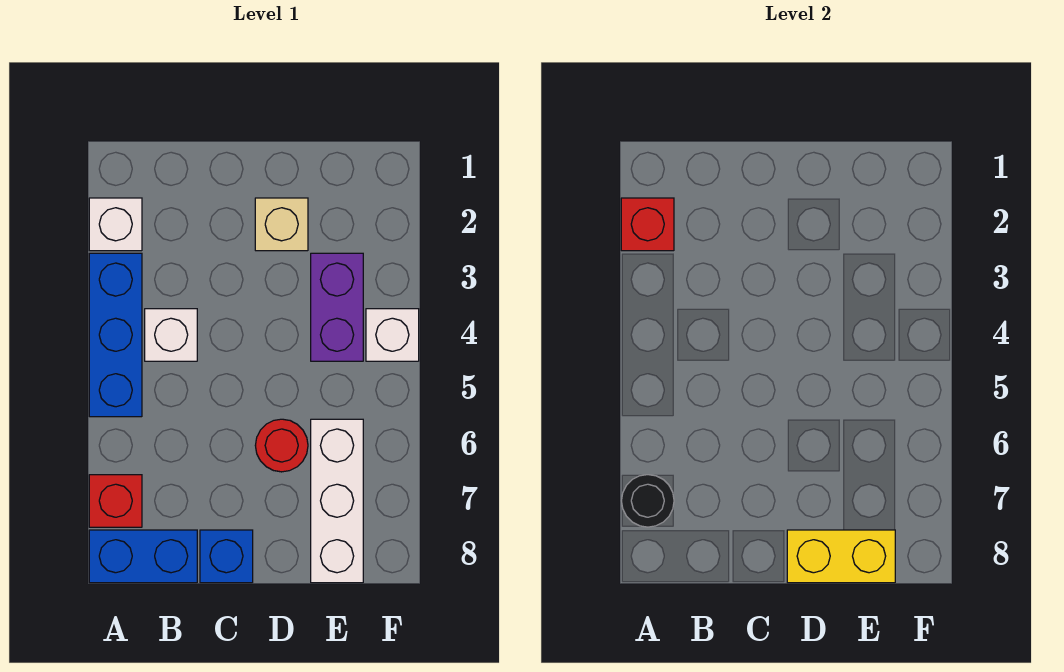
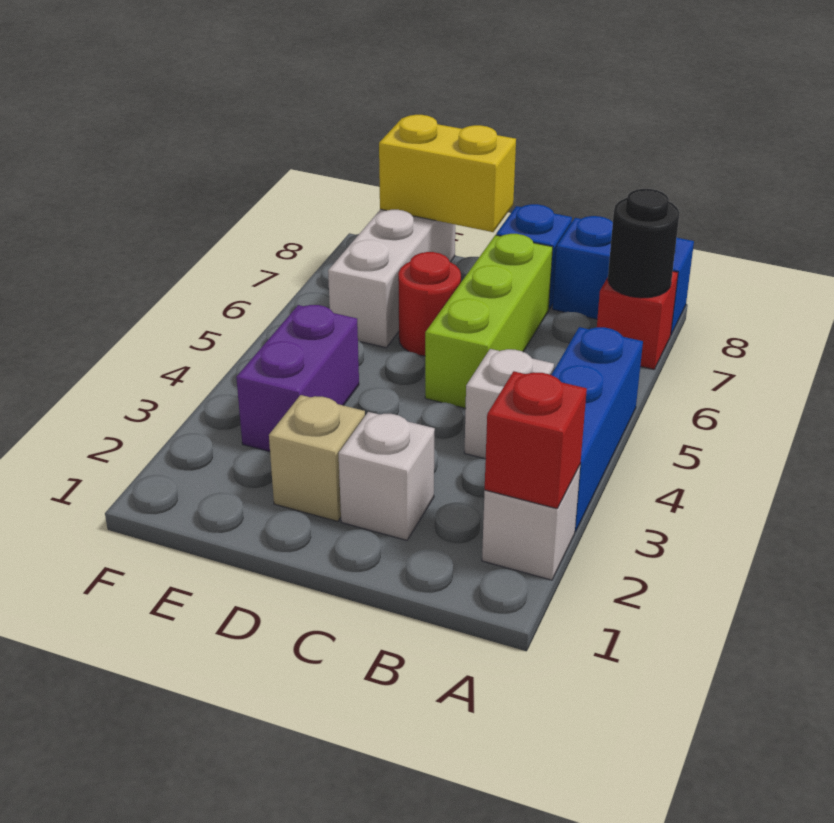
none -> lime brick C5:C7 level 1
white brick F4 level 1 -> white brick C2 level 1

